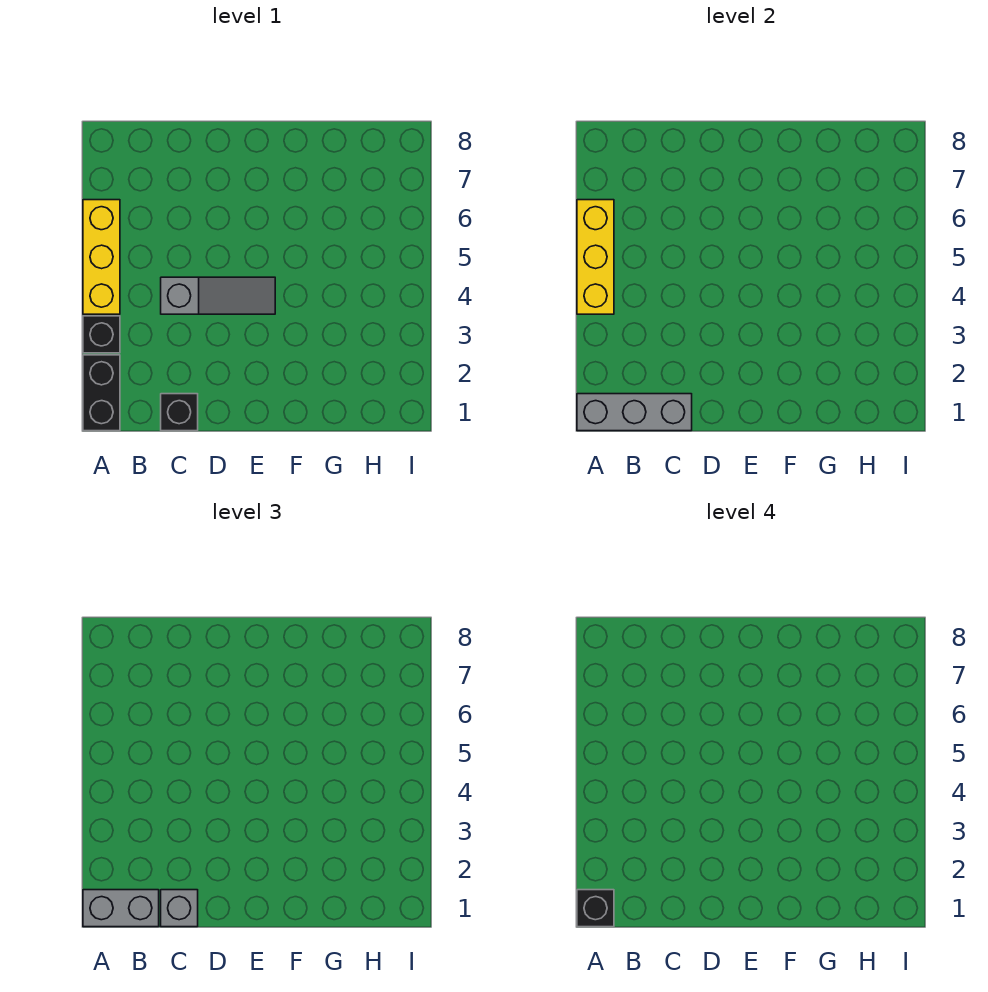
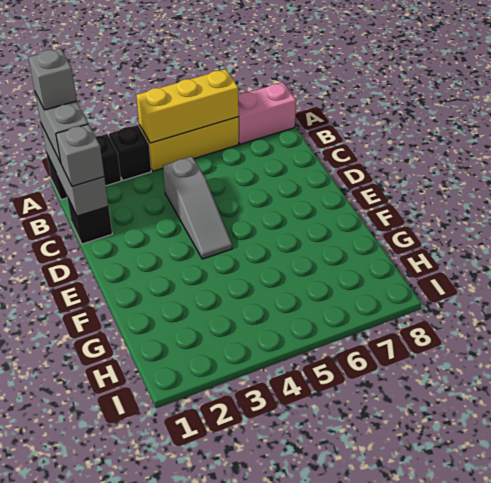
black brick A1 level 4 -> grey brick A1 level 4
none -> pink brick A7:A8 level 1

